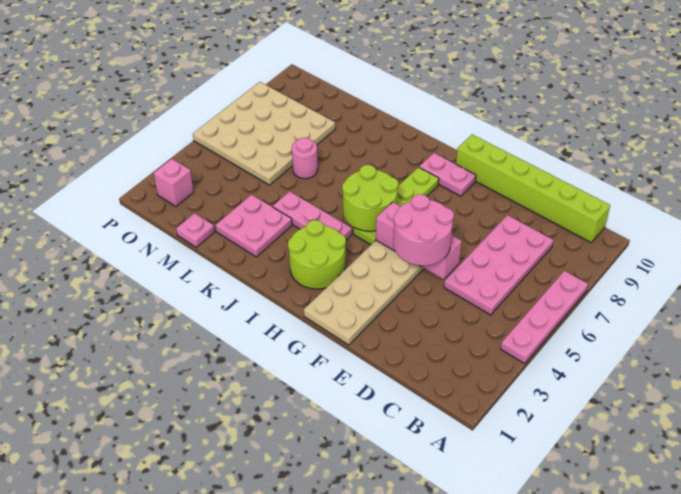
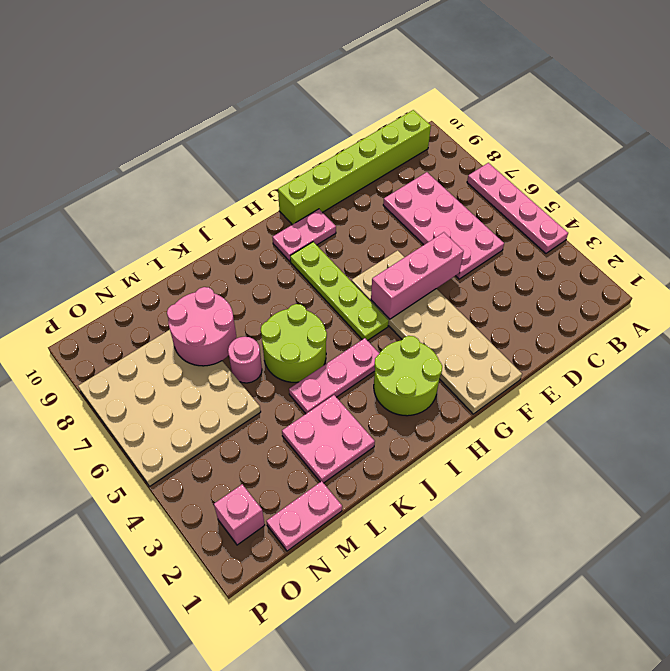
pink round brick E4:F5 level 3 -> pink round brick L7:M8 level 2
lime round brick H5:I6 level 2 -> lime round brick J5:K6 level 1
pink plate M1 level 1 -> pink plate M1:N1 level 1

